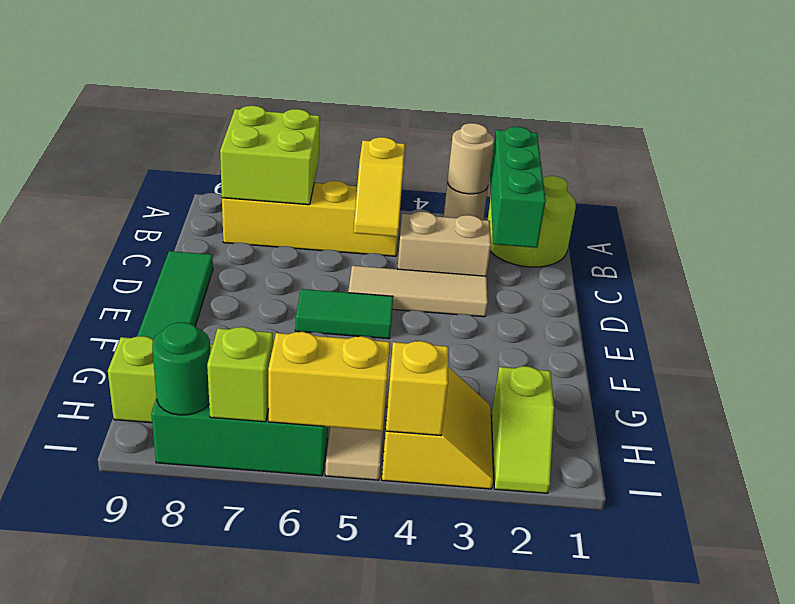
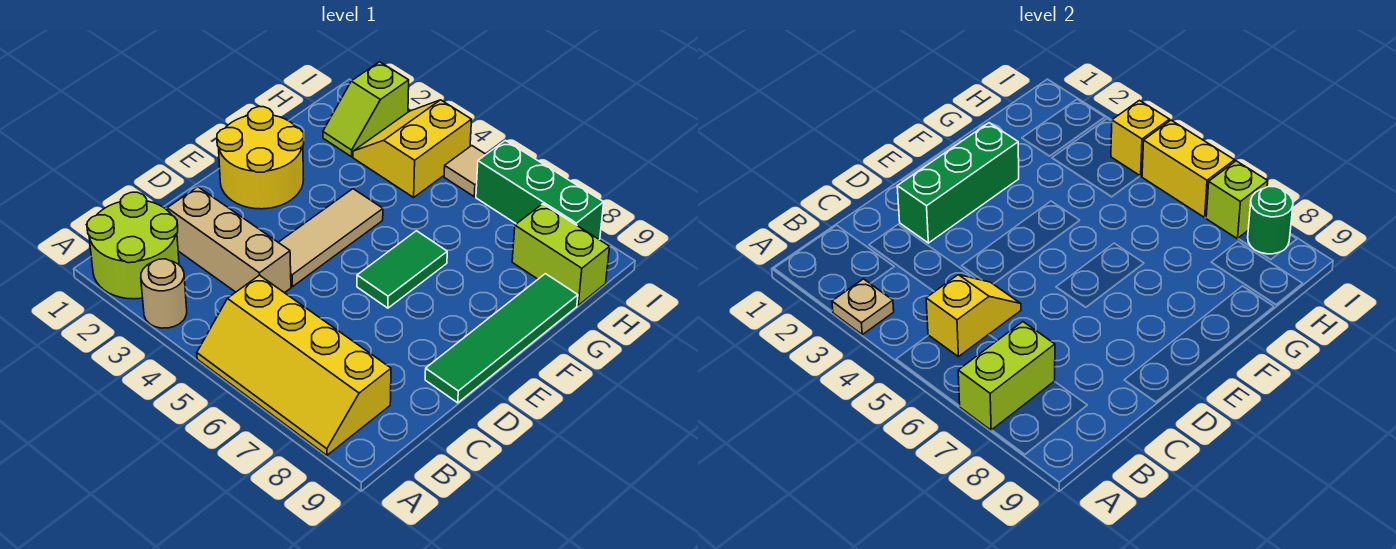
green brick A2:C2 level 2 -> green brick D2:F2 level 2
tan round brick A3 level 2 -> tan plate A3 level 2
lime brick A7:B8 level 2 -> lime brick A7:B7 level 2
tan brick C3:C4 level 1 -> tan brick C2:C4 level 1
tan tile D3:D5 level 1 -> tan tile D4:F4 level 1
none -> yellow round brick E1:F2 level 1
green tile E5:E6 level 1 -> green tile E6:F6 level 1
lime slope H2:I2 level 1 top H -> lime slope H2:I2 level 1 top I

